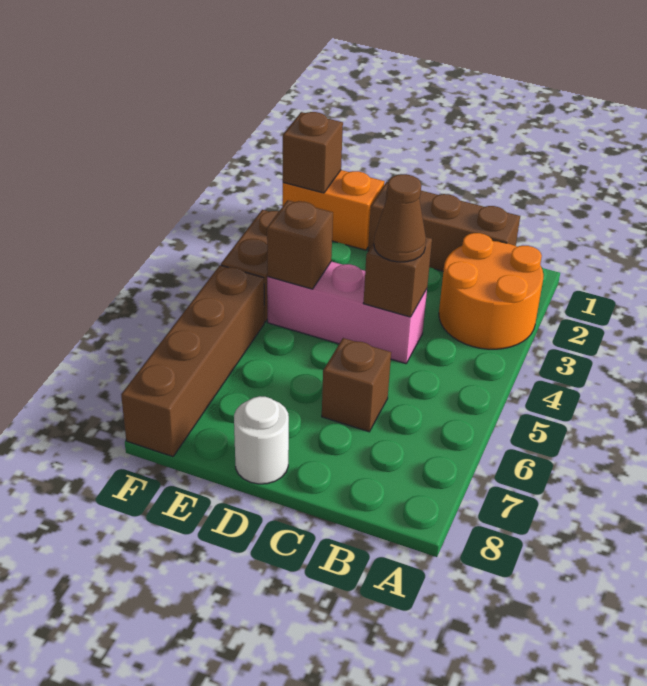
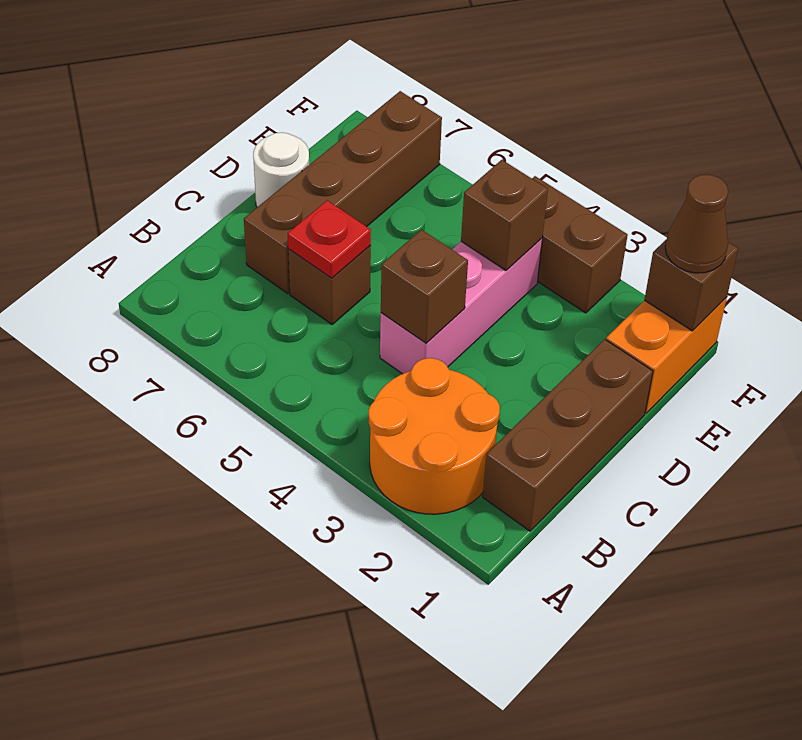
brown cone C4 level 3 -> brown cone F1 level 3
none -> red plate C6 level 2
brown brick F5:F8 level 1 -> brown brick C7:F7 level 1

